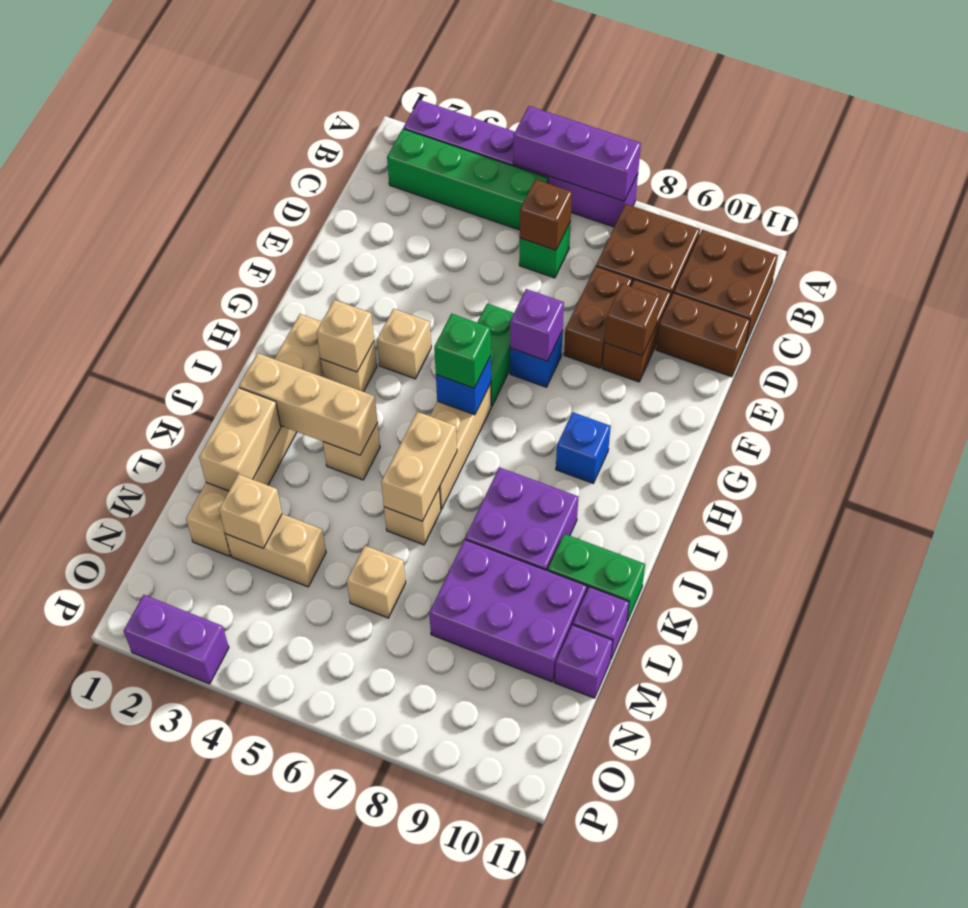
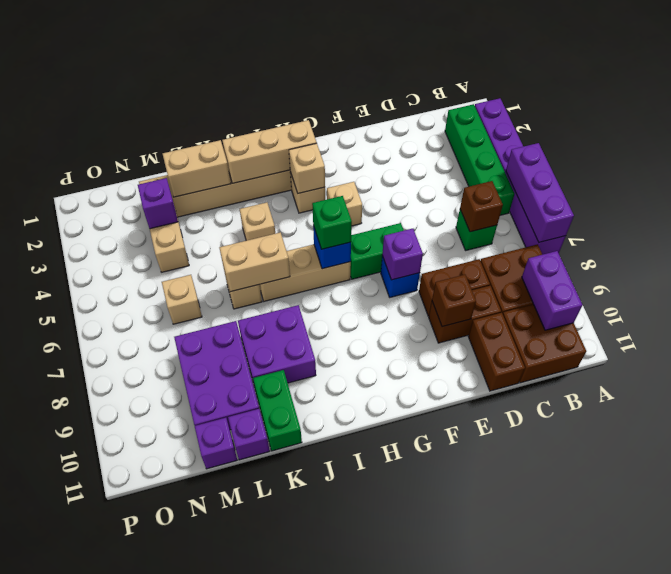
blue brick H9 level 1 -> none
tan brick J2:J4 level 2 -> tan brick H2:J2 level 2
tan brick M3 level 2 -> purple brick M3 level 2
purple brick P2:P3 level 1 -> purple brick B9:B10 level 2

